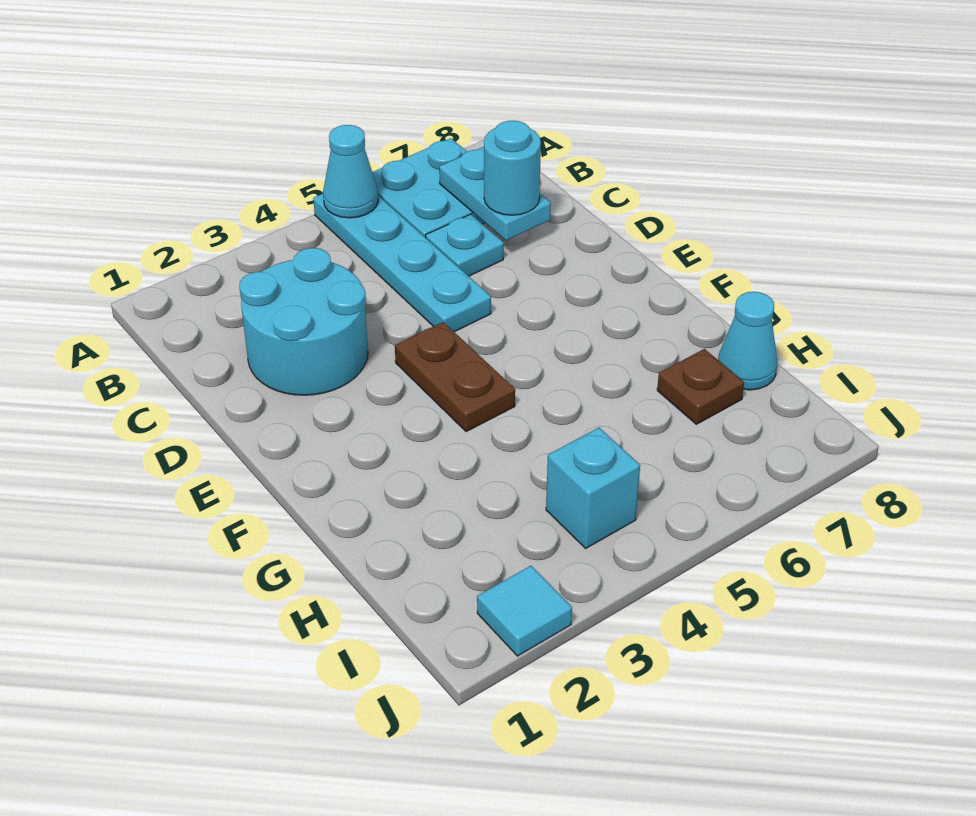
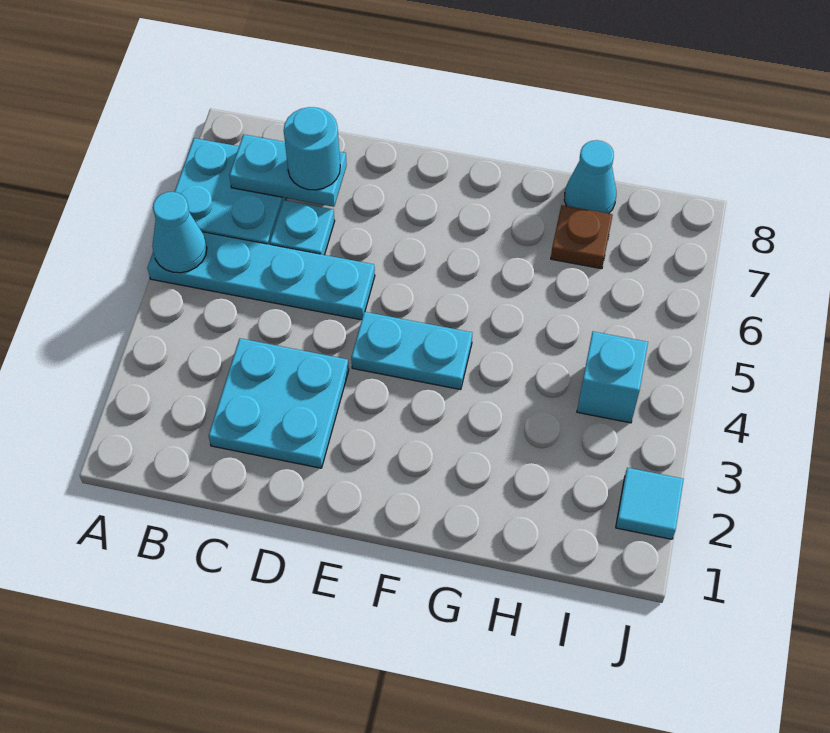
cyan round brick C2:D3 level 1 -> cyan plate C2:D3 level 1
brown plate E4:F4 level 1 -> cyan plate E4:F4 level 1

